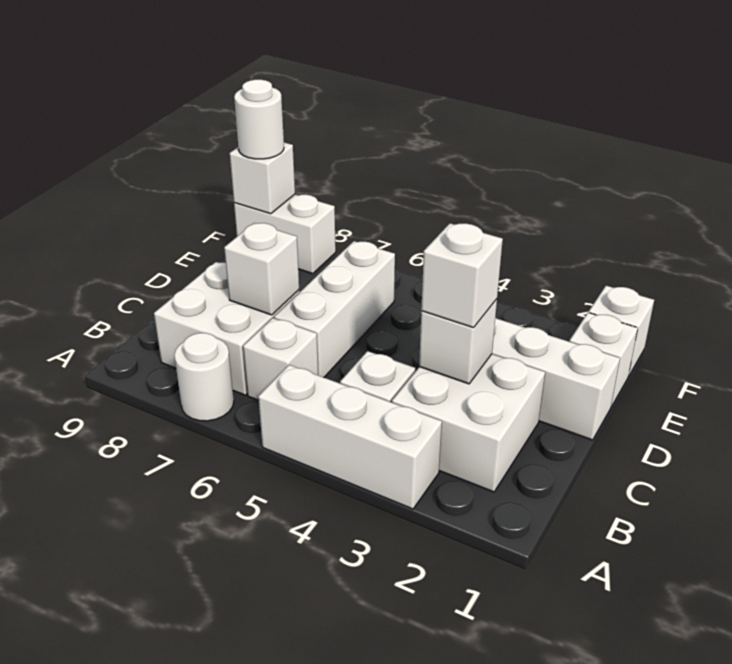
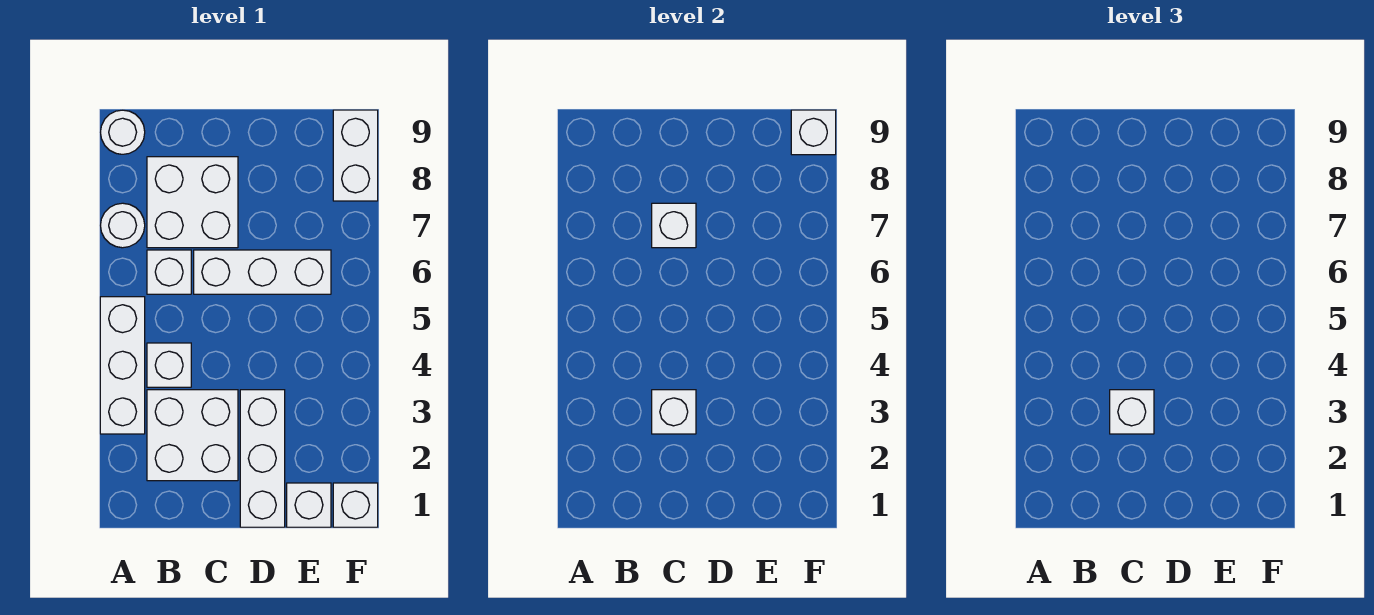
white round brick F9 level 3 -> white round brick A9 level 1

